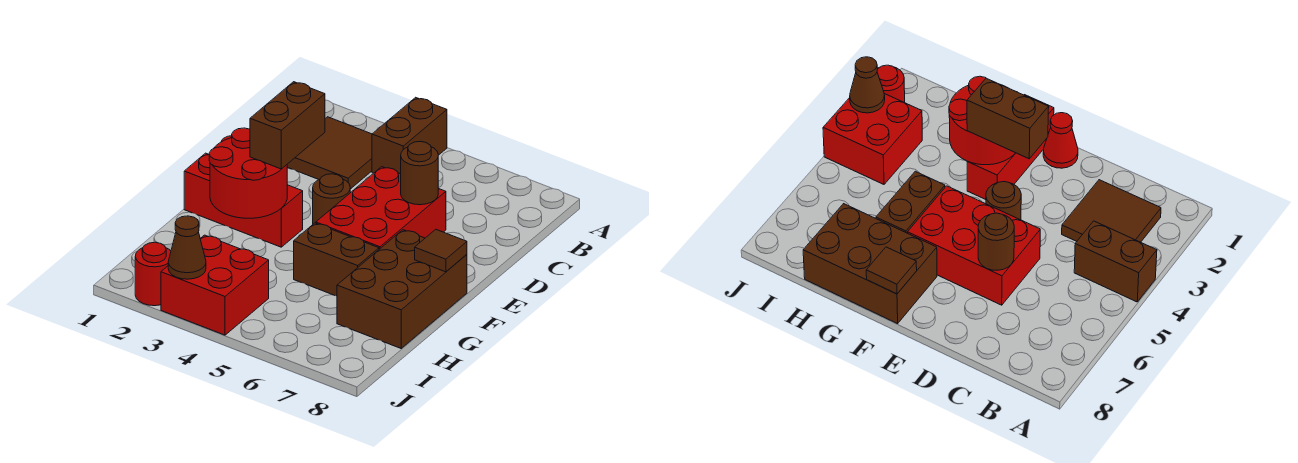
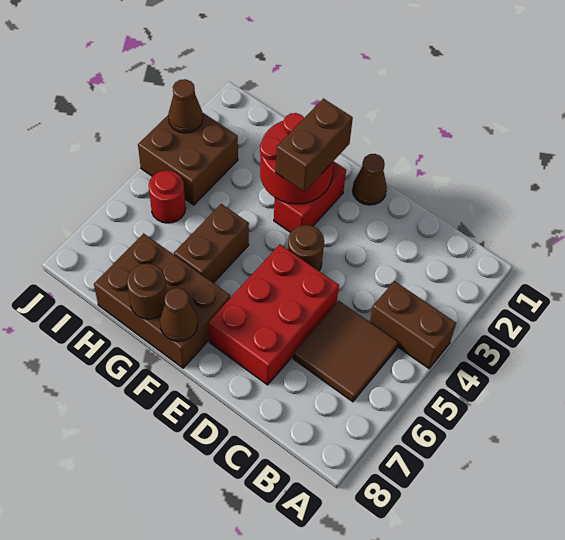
brown tile B2:C3 level 1 -> brown tile B5:C6 level 1
red brick D5:F6 level 1 -> red brick D5:E7 level 1
brown round brick D6 level 2 -> brown round brick G8 level 2
red cone E1 level 1 -> brown cone E1 level 1
brown brick E3:F3 level 3 -> brown brick F2:F3 level 3
red brick F1:F3 level 1 -> red brick F2:F3 level 1
brown tile F8 level 2 -> brown cone F8 level 2
red brick I3:J4 level 1 -> brown brick I3:J4 level 1
red round brick J2 level 1 -> red round brick I5 level 1

